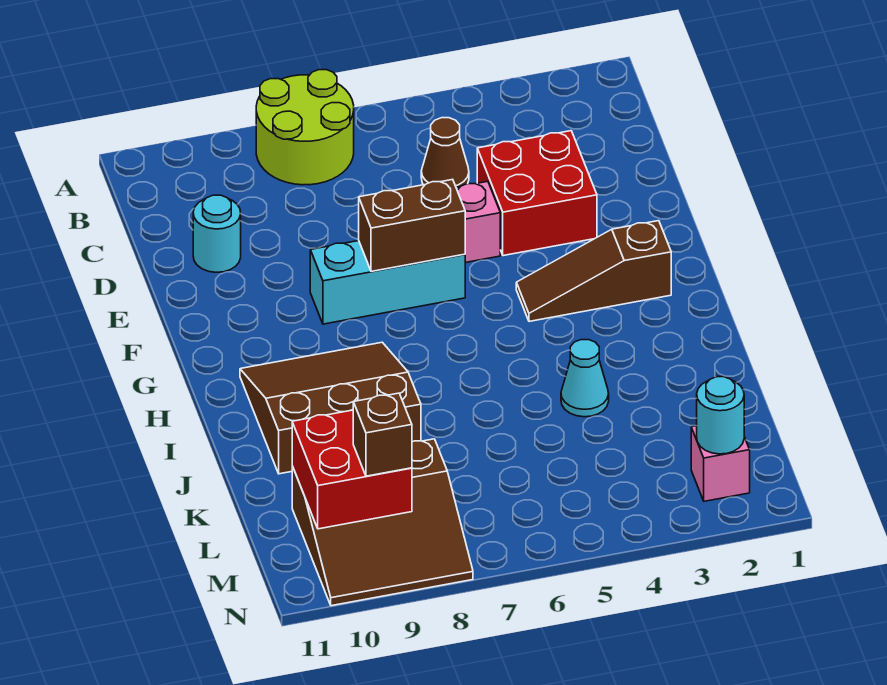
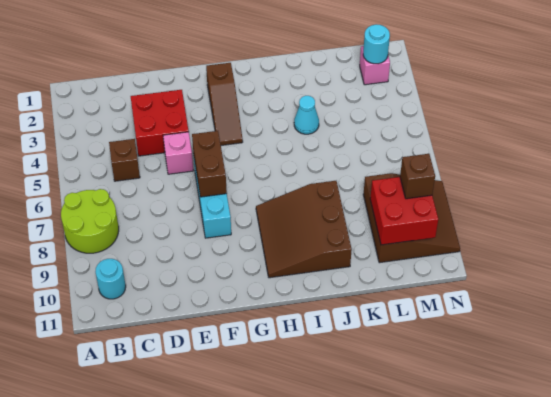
brown cone C5 level 1 -> brown brick C5 level 1
cyan round brick D10 level 1 -> cyan round brick B10 level 1

